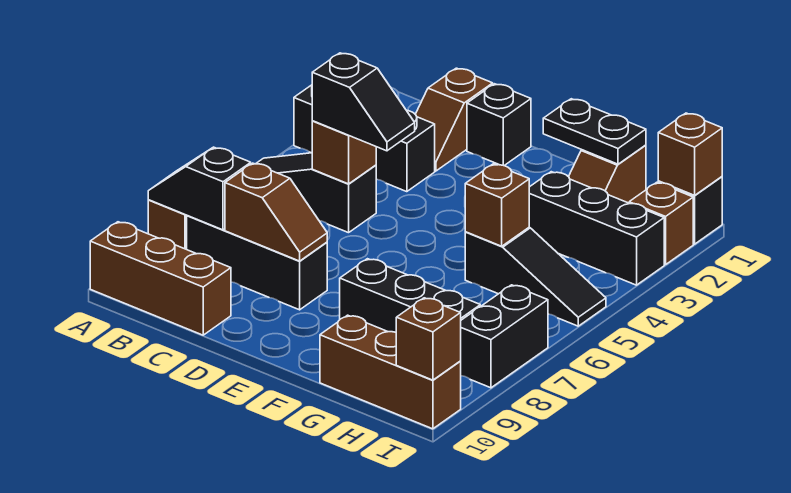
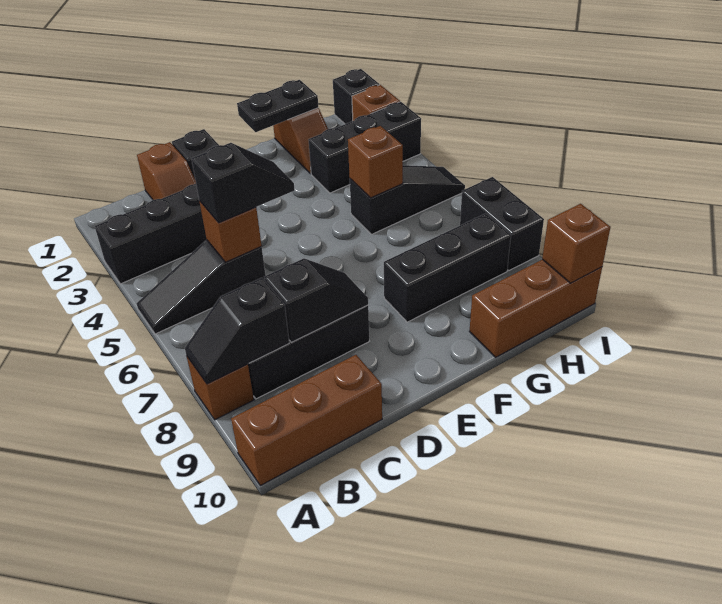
brown slope C8:D8 level 2 top C -> black slope C8:D8 level 2 top C
brown brick I1 level 2 -> none

